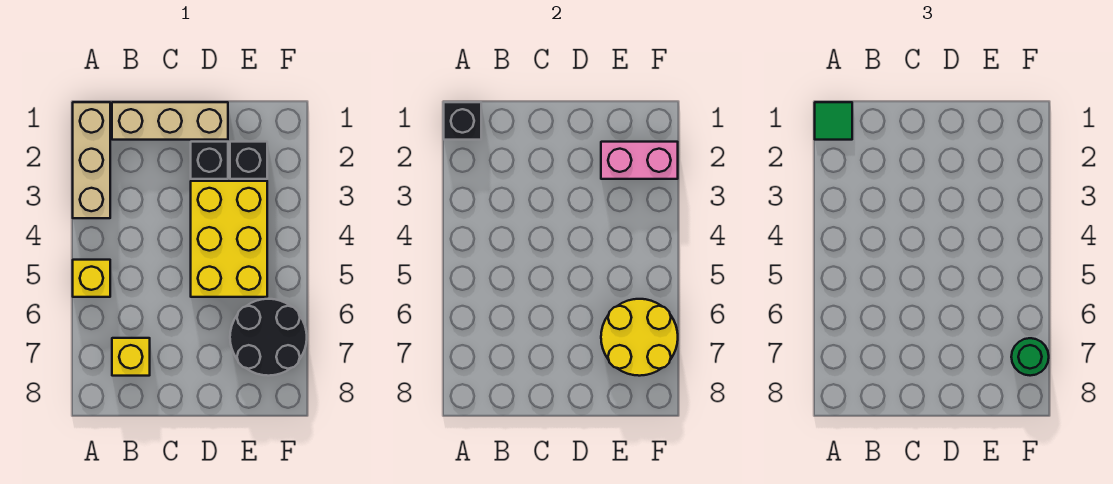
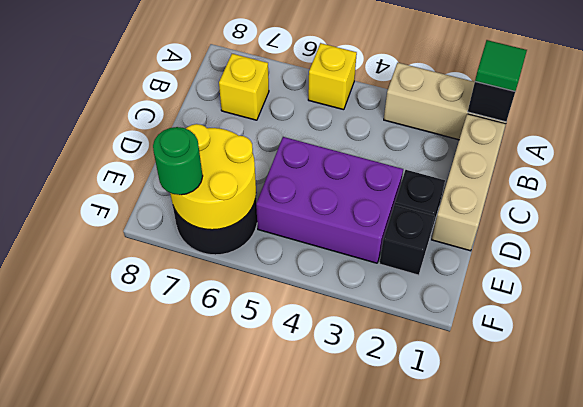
yellow brick D3:E5 level 1 -> purple brick D3:E5 level 1
pink brick E2:F2 level 2 -> none

